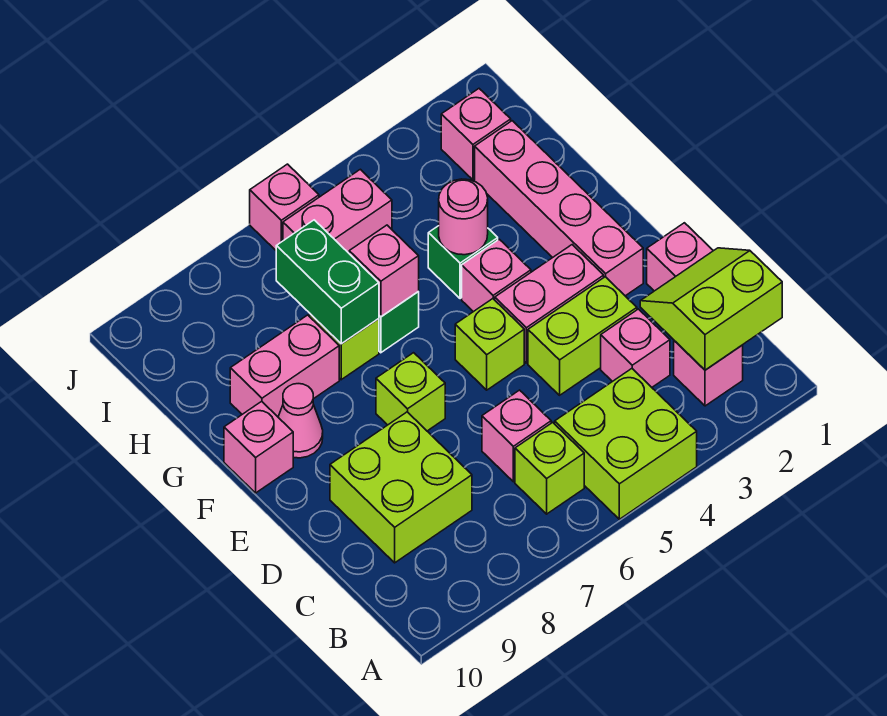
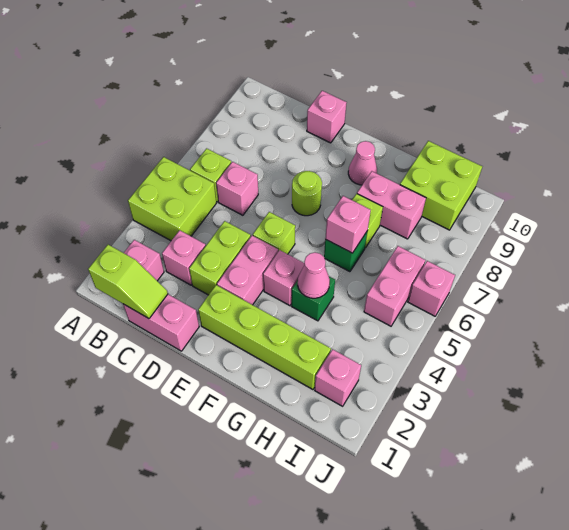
lime slope B1:C2 level 2 top B -> lime slope B1:C1 level 2 top B
lime brick C8:D9 level 1 -> lime brick H9:I10 level 1
pink brick E2:H2 level 1 -> lime brick E2:H2 level 1
lime brick E7 level 1 -> lime round brick E7 level 1
pink brick F10 level 1 -> pink brick D10 level 1
pink round brick G4 level 2 -> pink cone G4 level 2
green brick G7:H7 level 2 -> none
pink brick G8:G9 level 1 -> pink brick G8:H8 level 1

